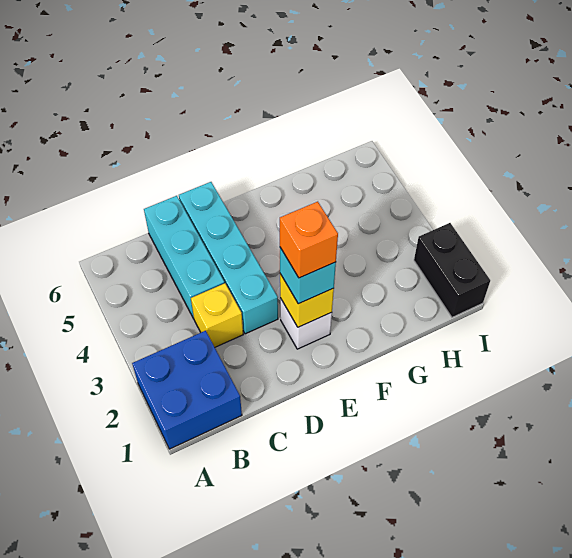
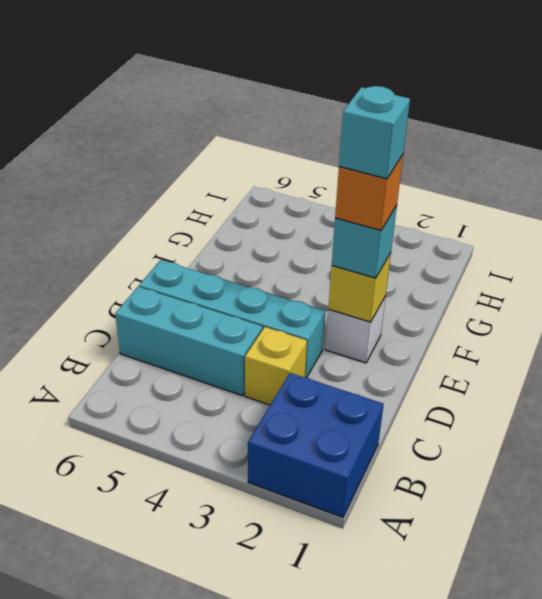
none -> cyan brick E2 level 5
black brick I1:I2 level 1 -> none

